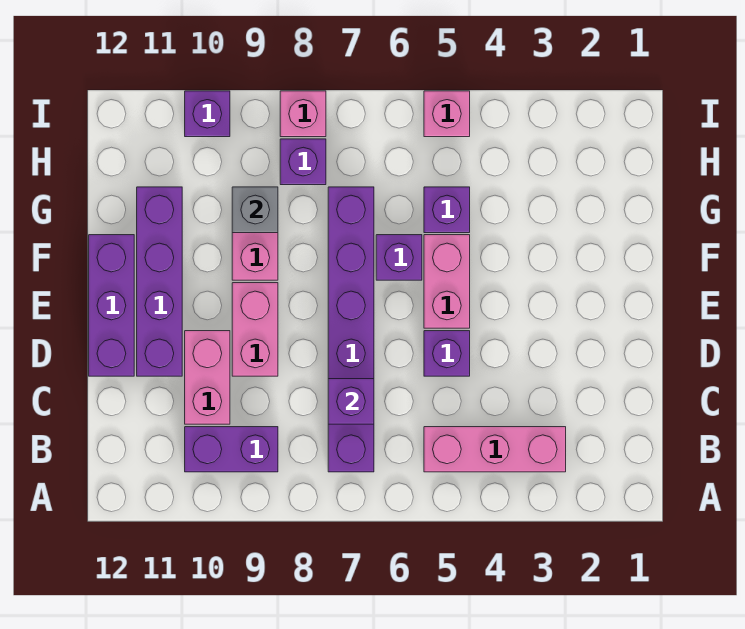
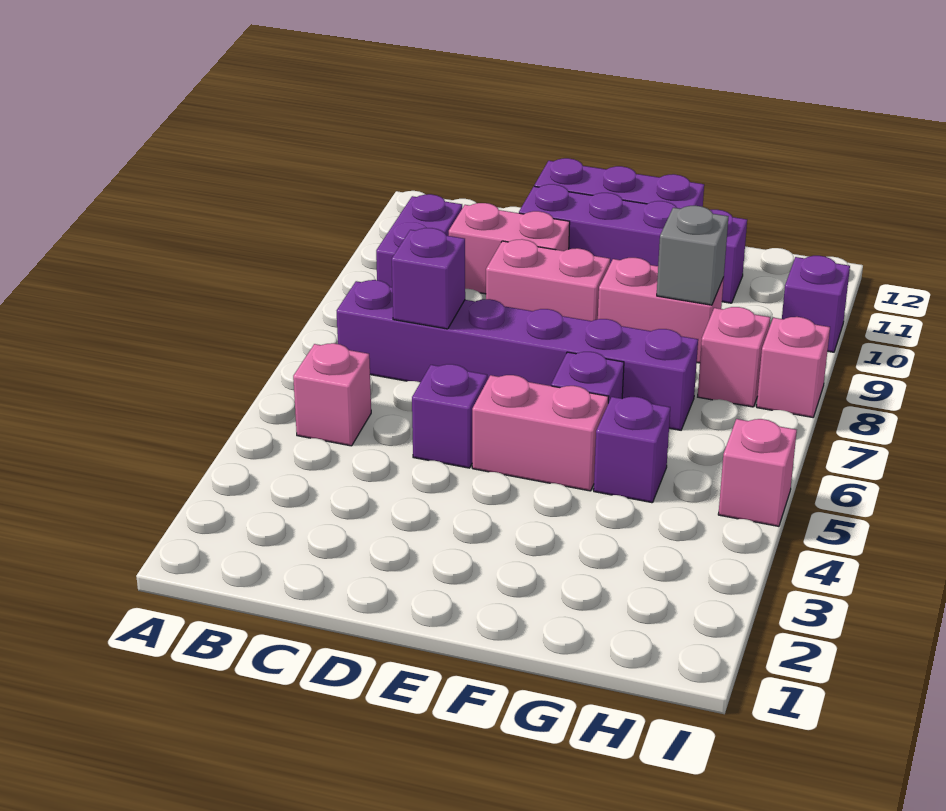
pink brick B3:B5 level 1 -> pink brick B5 level 1
purple brick H8 level 1 -> pink brick H8 level 1

